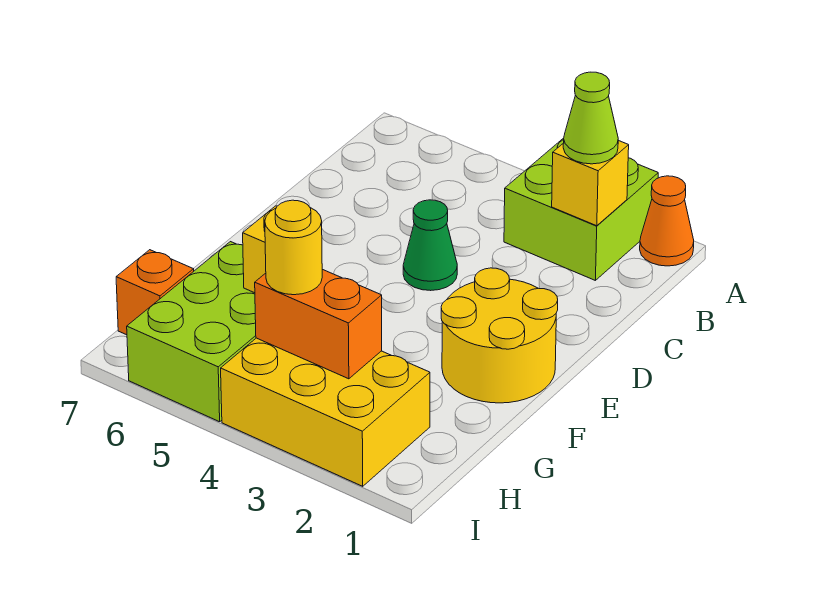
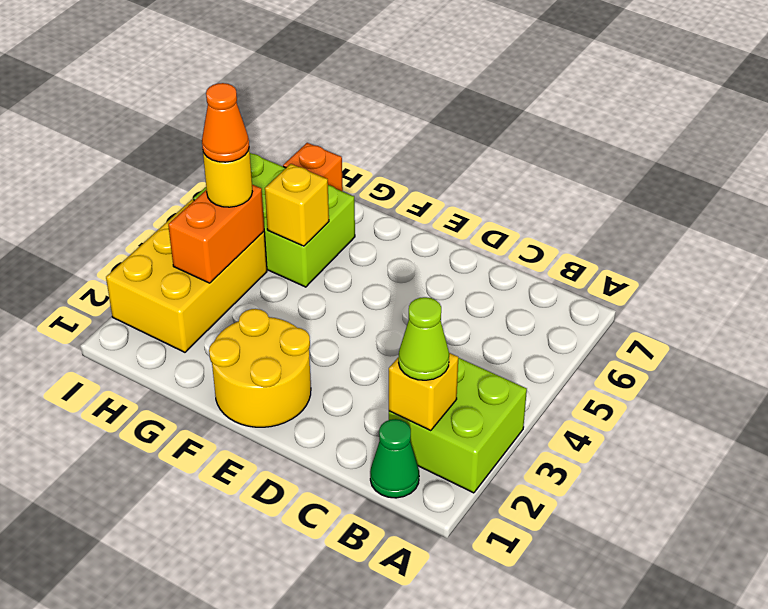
orange cone A1 level 1 -> orange cone H4 level 4
green cone D4 level 1 -> green cone B1 level 1

